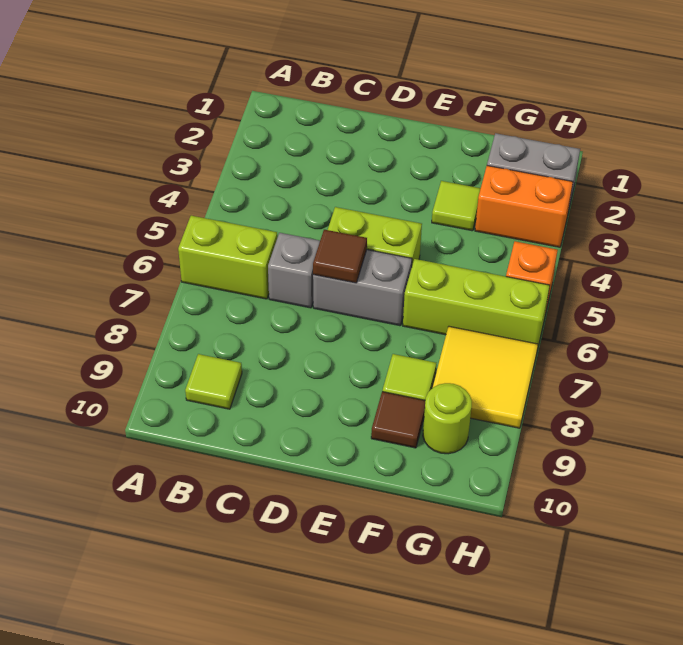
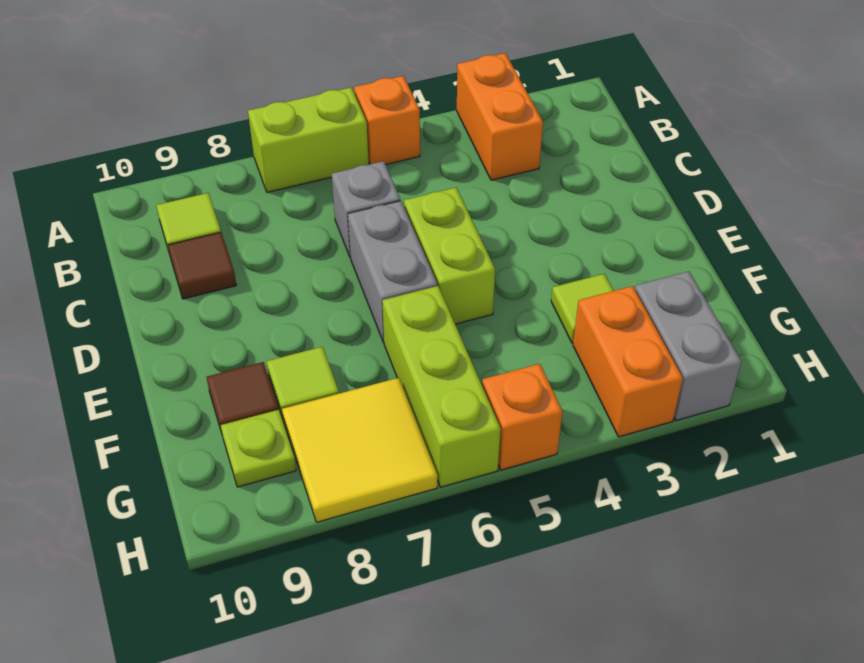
none -> orange brick A3:B3 level 1
none -> orange brick A5 level 1
lime brick A6:B6 level 1 -> lime brick A6:A7 level 1
brown tile D6 level 2 -> brown tile C9 level 1
lime round brick G9 level 1 -> lime plate G9 level 1

